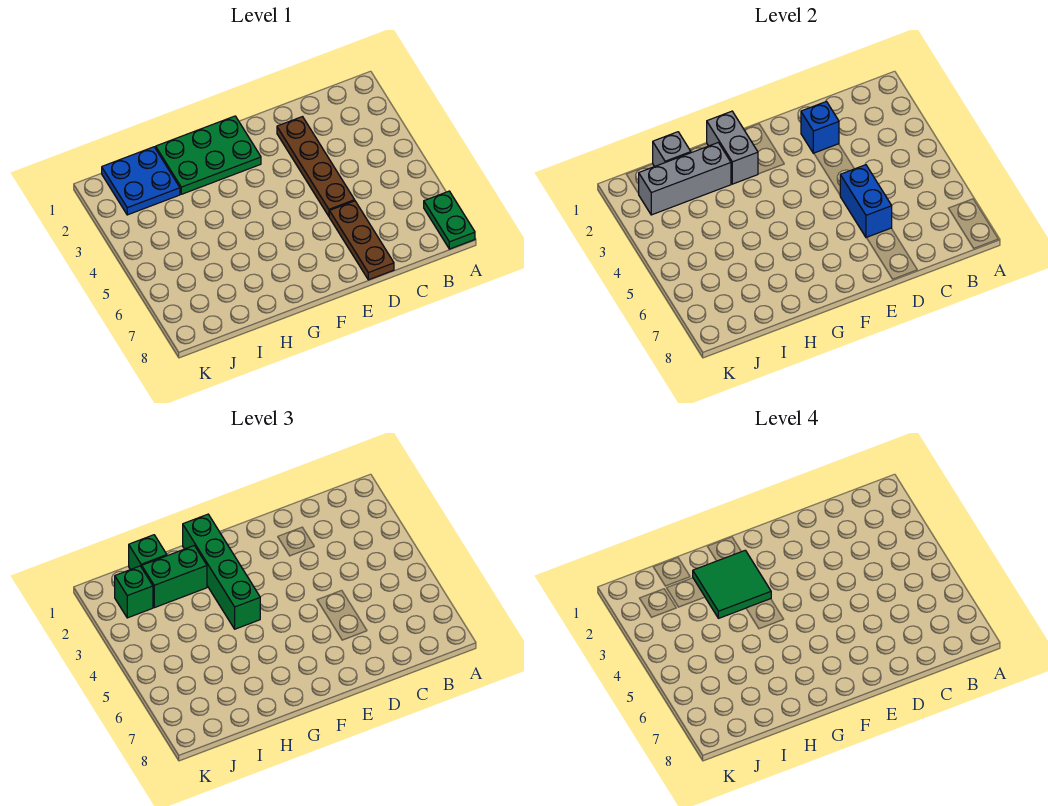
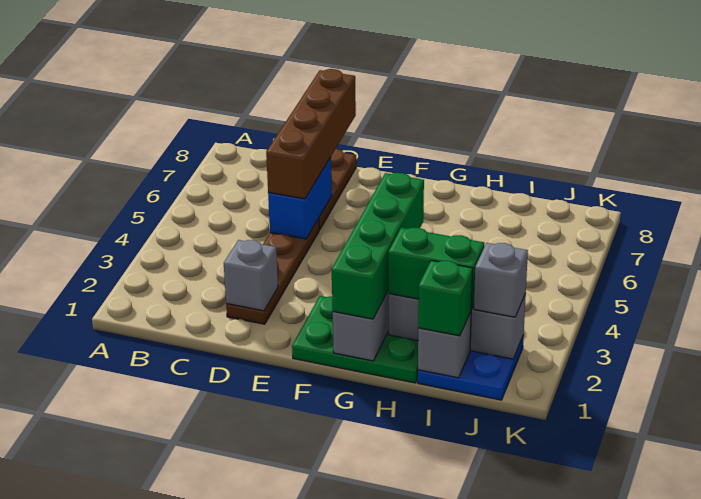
green plate A7:A8 level 1 -> none
blue brick D2 level 2 -> grey brick D2 level 2
none -> brown brick D5:D8 level 3
green tile G2:H3 level 4 -> none
green brick J2 level 3 -> grey brick J2 level 3

